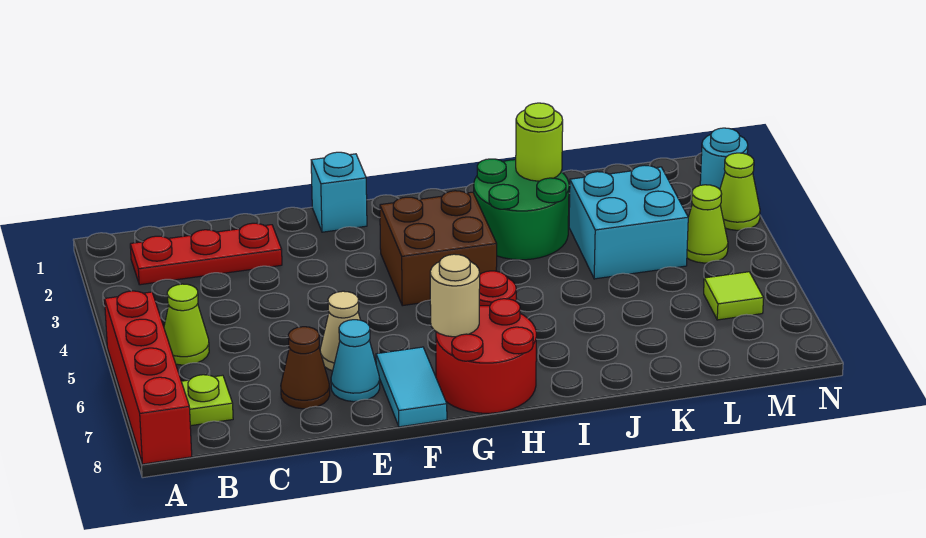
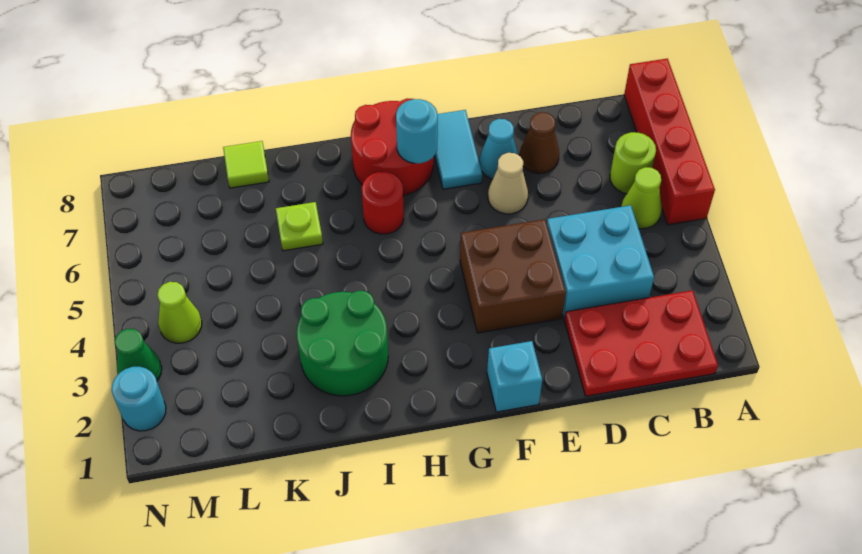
red plate B2:D2 level 1 -> red plate B1:D2 level 1
lime plate B7 level 1 -> lime plate J6 level 1
brown brick G3:H4 level 1 -> brown brick E3:F4 level 1
tan round brick G7 level 2 -> cyan round brick G7 level 2
lime round brick J2 level 2 -> lime round brick B6 level 1
cyan brick K3:L4 level 1 -> cyan brick C3:D4 level 1
lime tile M6 level 1 -> lime tile K8 level 1
lime cone N3 level 1 -> green cone N3 level 1

